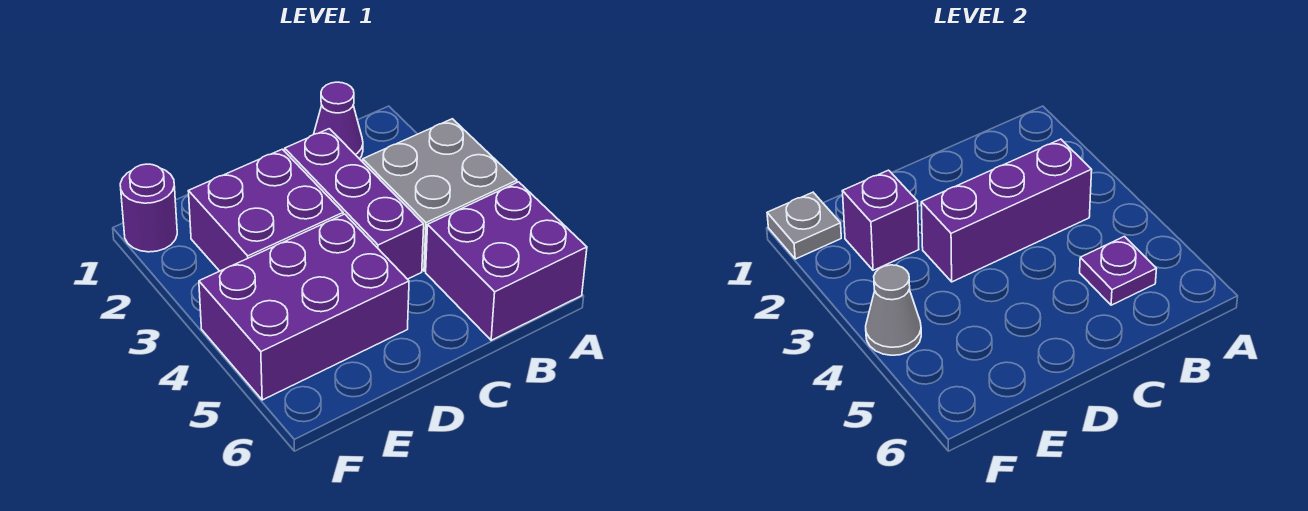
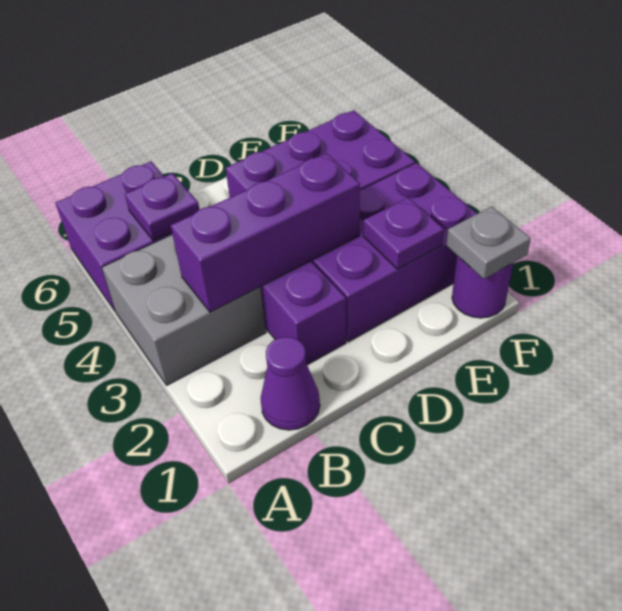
purple brick D2:E3 level 1 -> purple brick D2:F3 level 1
purple brick E2 level 2 -> purple plate E2 level 2
grey cone F4 level 2 -> none

